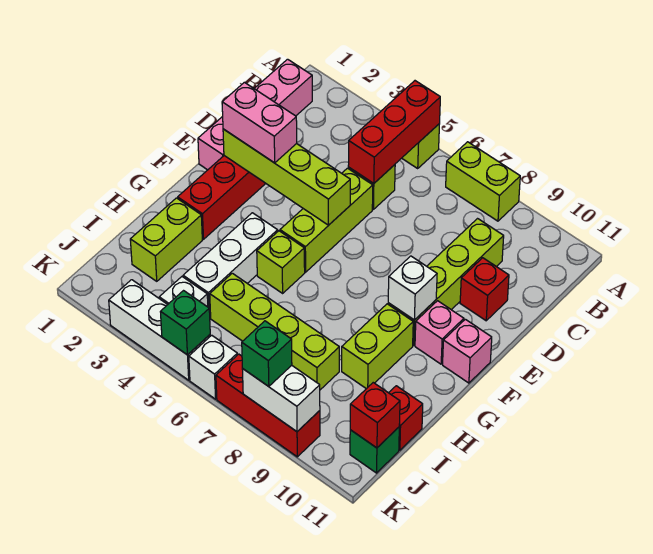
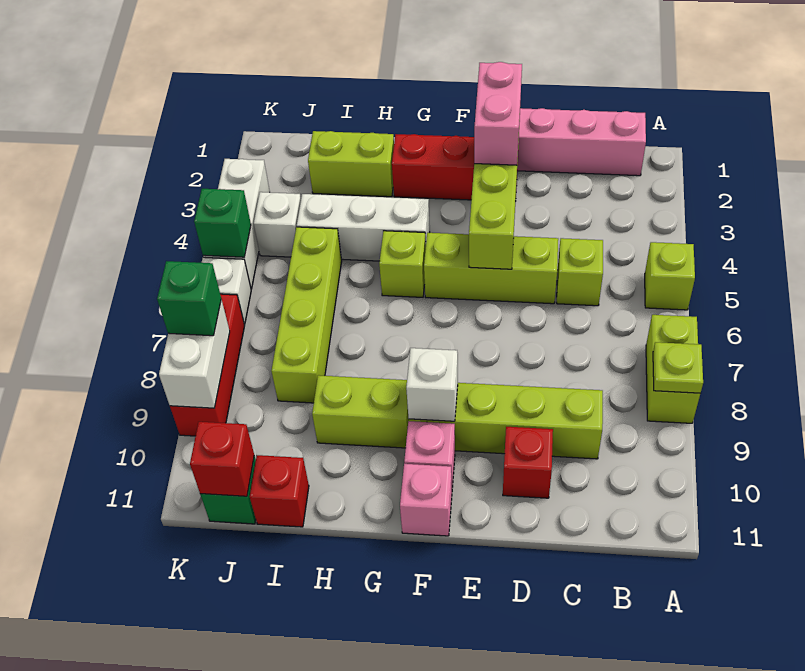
red brick A5:C5 level 2 -> none
none -> lime plate A8 level 2

